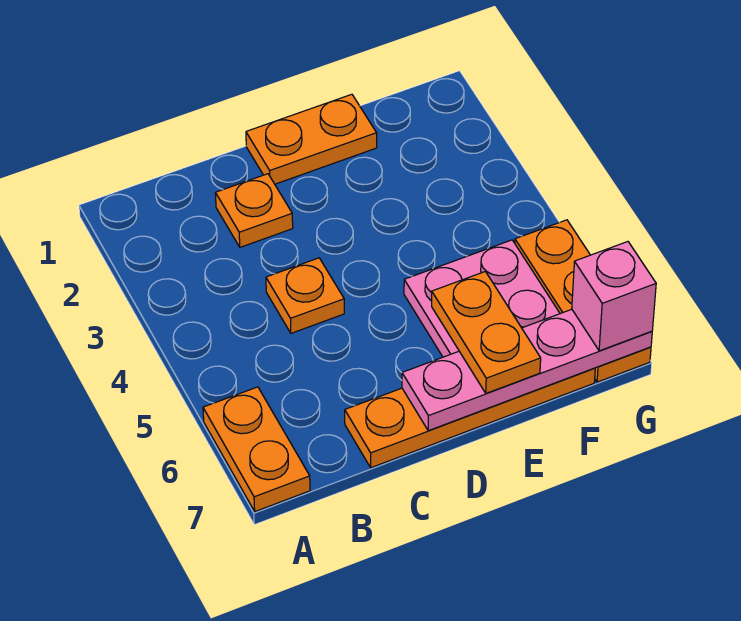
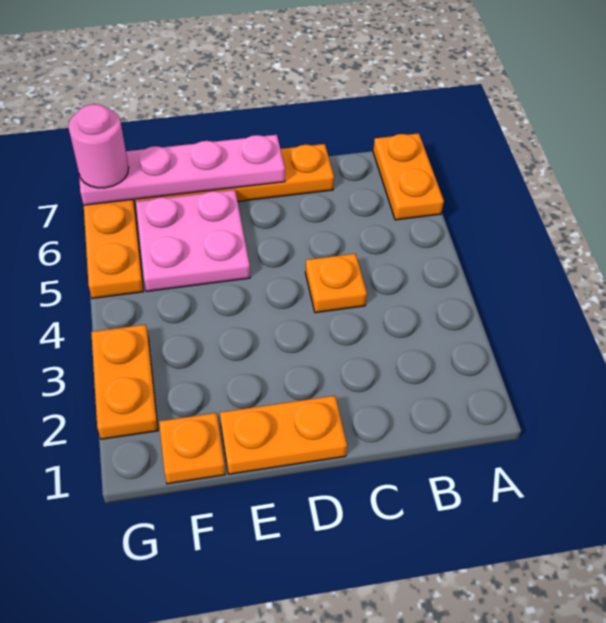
orange plate C2 level 1 -> orange plate F1 level 1
orange plate E6:E7 level 3 -> orange plate G2:G3 level 1
pink brick G7 level 3 -> pink round brick G7 level 3

